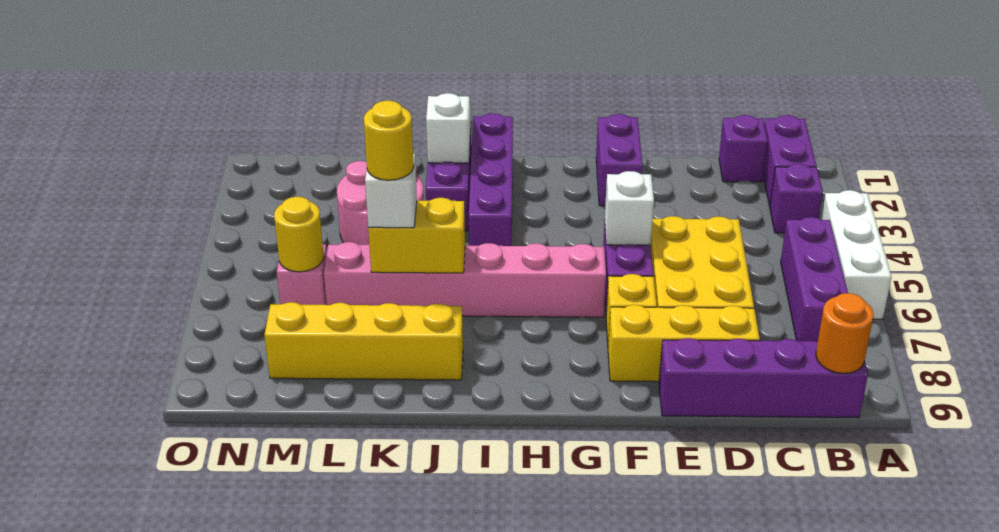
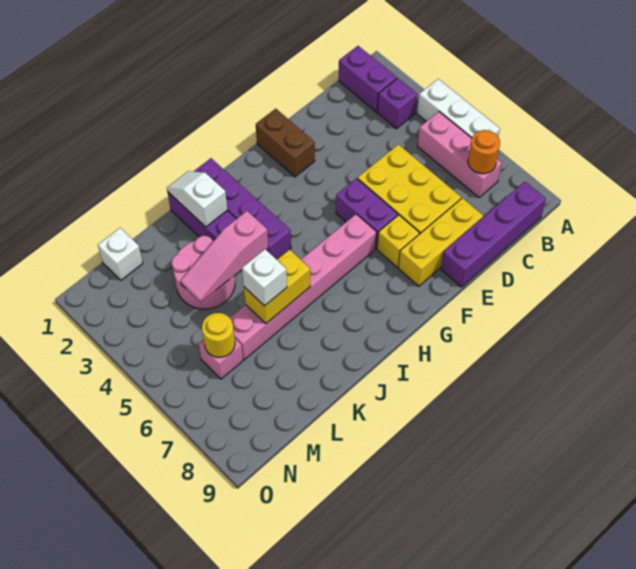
purple brick B5:B7 level 1 -> pink brick B5:B7 level 1
orange round brick B9 level 2 -> orange round brick B7 level 2
purple brick C1 level 1 -> none
purple brick F1:F2 level 1 -> brown brick F1:F2 level 1
white brick F5 level 2 -> white brick M1 level 1
none -> pink slope J4:L4 level 2 top J
yellow brick J8:M8 level 1 -> none
yellow round brick K6 level 4 -> none

